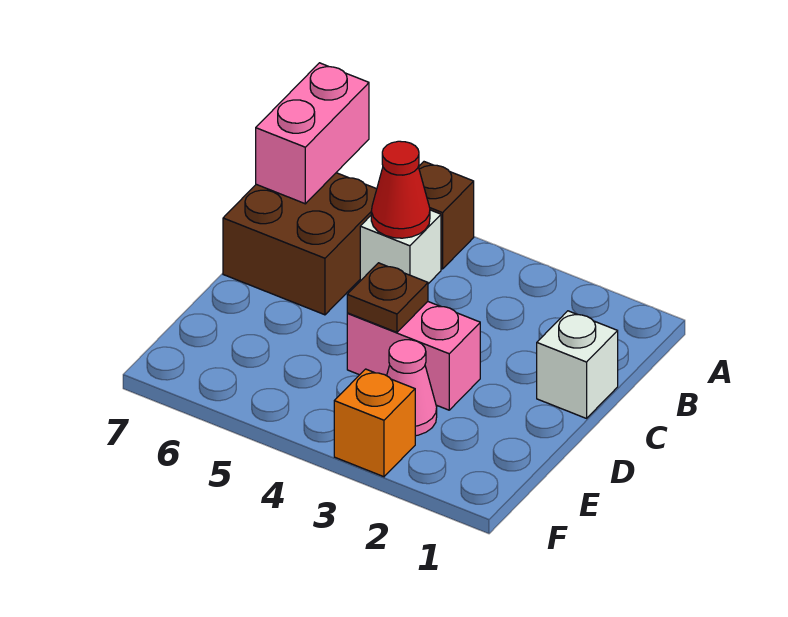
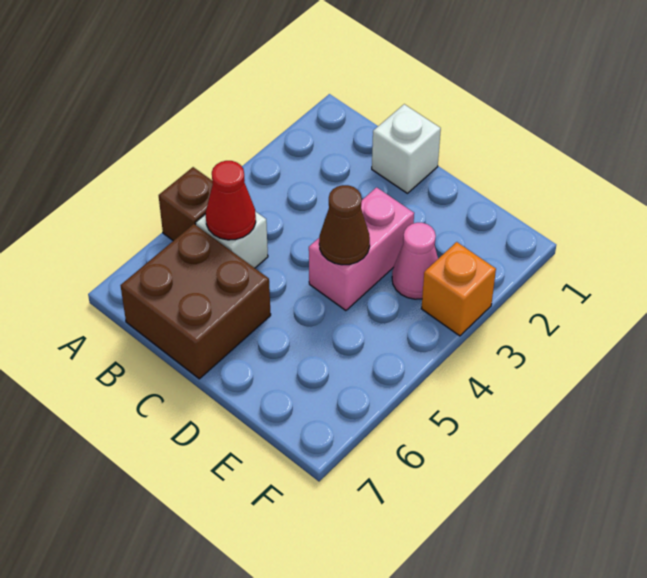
pink brick A7:B7 level 2 -> none
brown plate D4 level 2 -> brown cone D4 level 2

